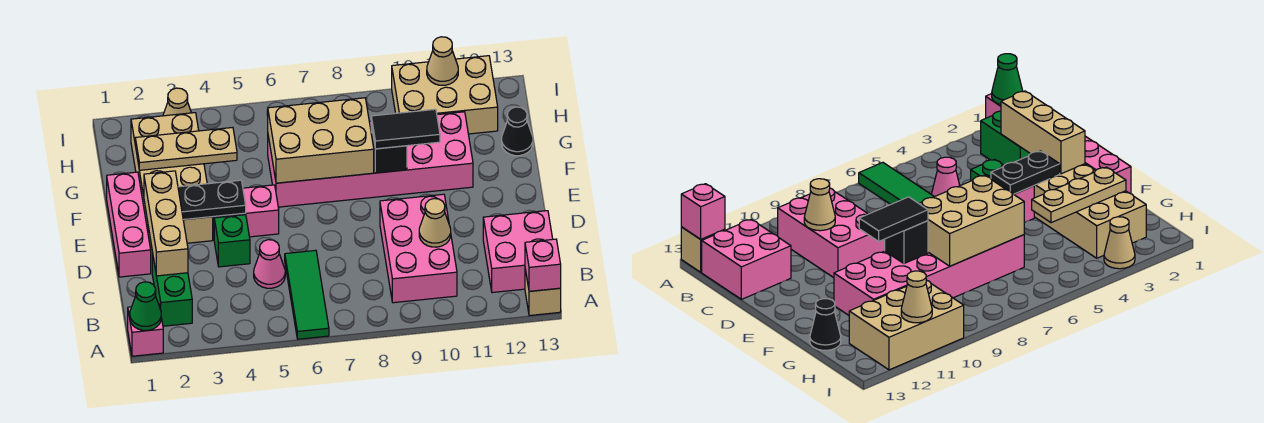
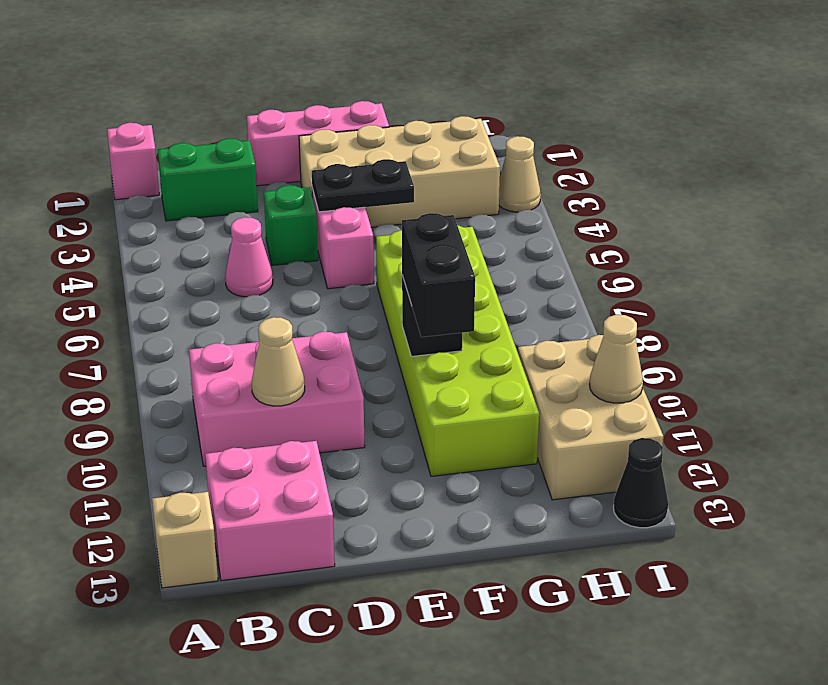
green cone A1 level 2 -> none
green tile A6:C6 level 1 -> none
pink brick A13 level 2 -> none
tan brick C2:E2 level 2 -> none
black plate E3:E4 level 2 -> black plate E4:F4 level 2
pink brick F6:G11 level 1 -> lime brick F6:G11 level 1
tan brick F6:G8 level 2 -> none
black tile F9:F10 level 3 -> black brick F9:F10 level 3
tan plate G2:G4 level 2 -> none
black cone G13 level 1 -> black cone I13 level 1

